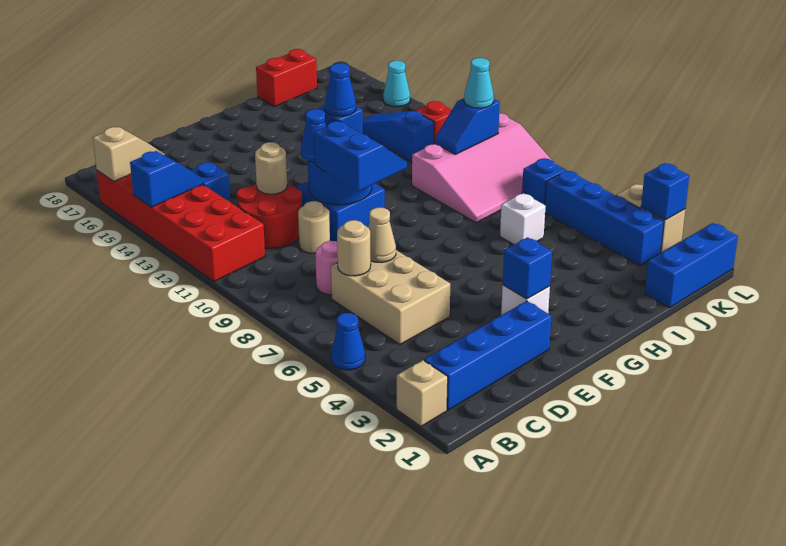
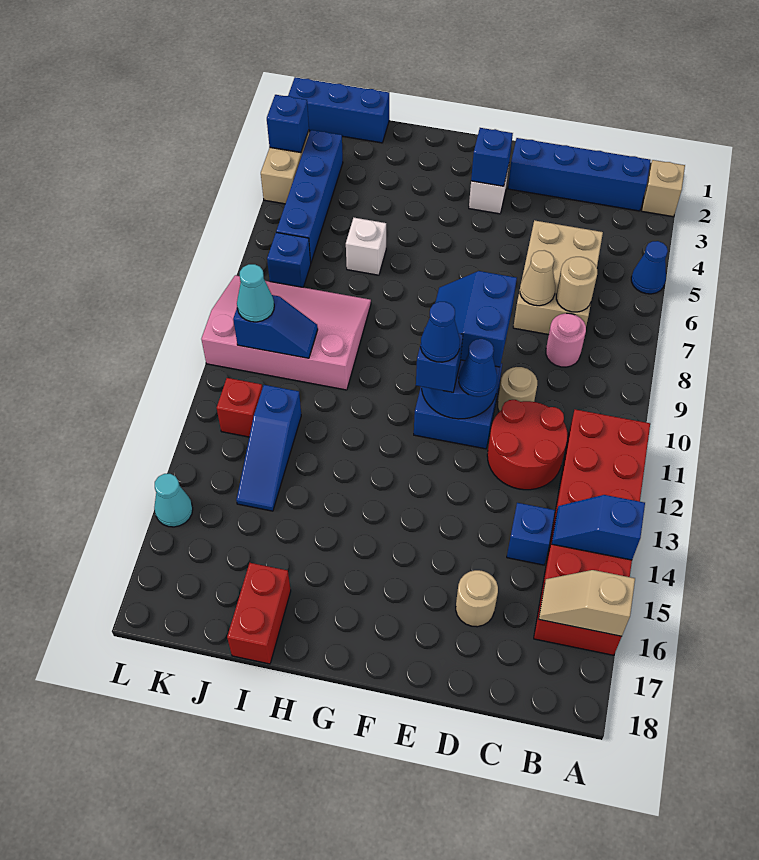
tan round brick D12 level 2 -> tan round brick D16 level 1
red brick I18:J18 level 1 -> red brick I17:I18 level 1

